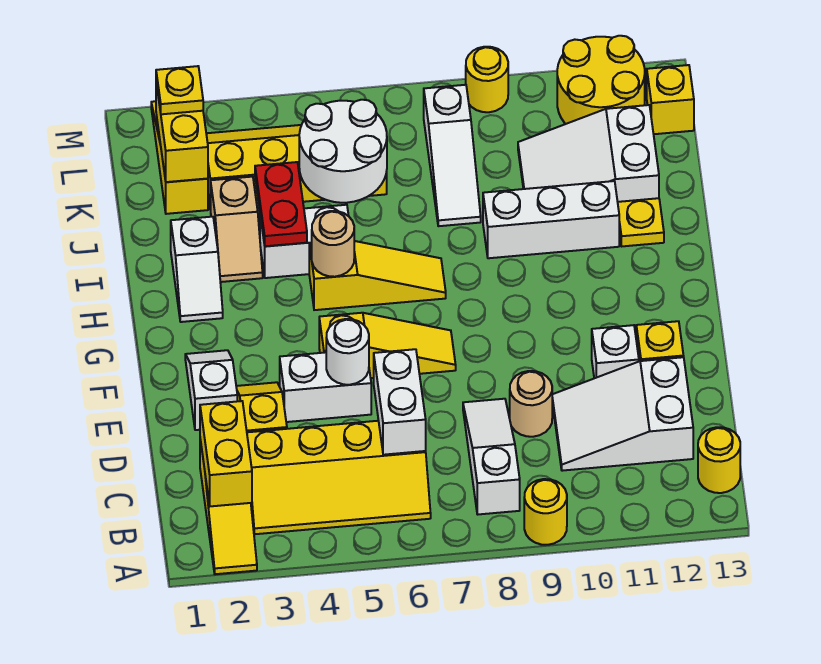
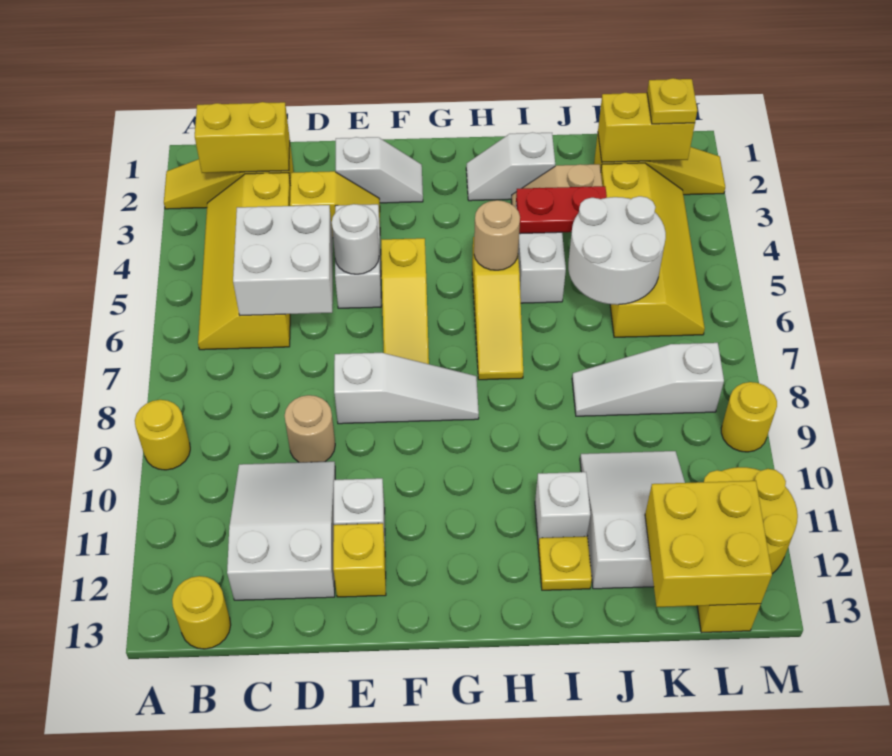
white slope B8:D8 level 1 top B -> white slope E8:G8 level 1 top E
white brick C6:D6 level 2 -> white brick C5:D6 level 2
white brick I9:I11 level 1 -> white brick I11 level 1
none -> yellow brick K12:L13 level 2

